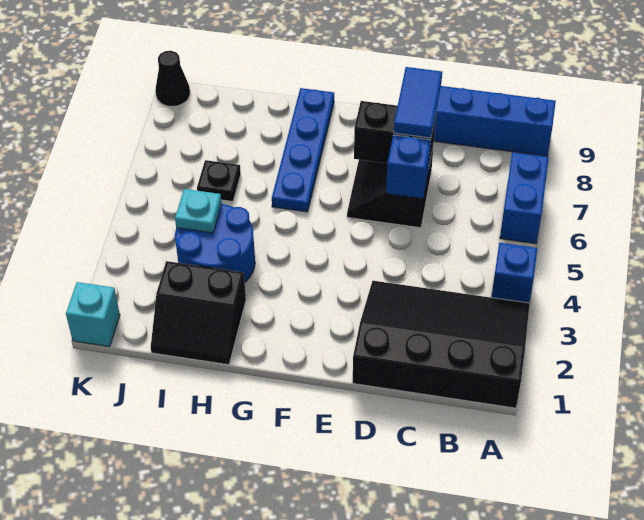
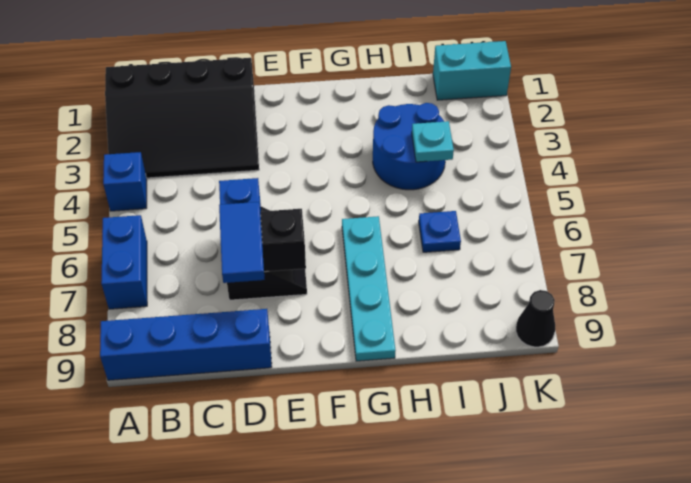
blue plate G6:G9 level 1 -> cyan plate G6:G9 level 1
black slope H1:I2 level 1 top 2 -> none
black plate I6 level 1 -> blue plate I6 level 1
cyan brick K1 level 1 -> cyan brick J1:K1 level 1

